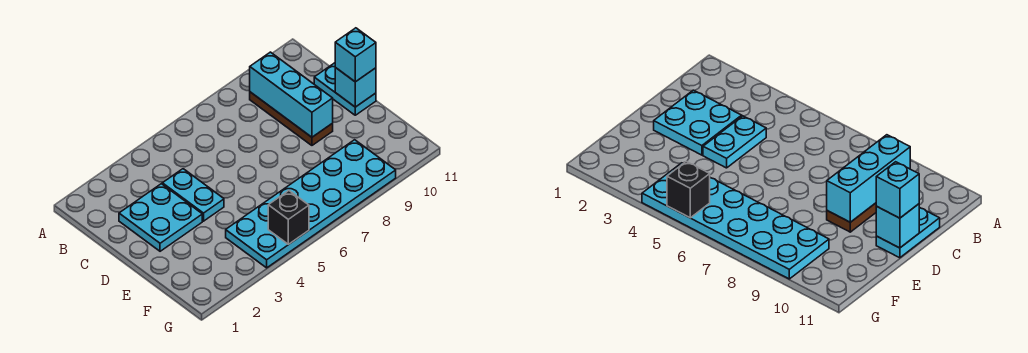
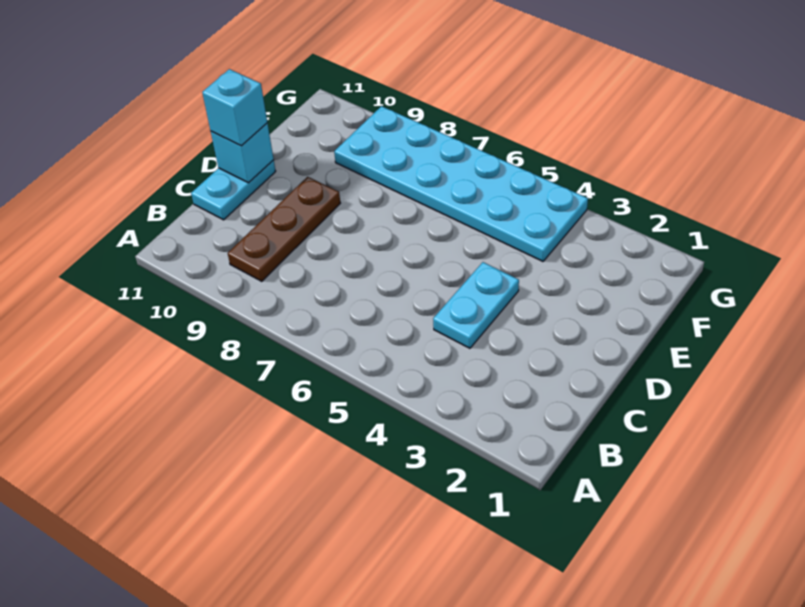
cyan brick B9:D9 level 2 -> none
cyan plate C2:D3 level 1 -> none
black brick G5 level 2 -> none

